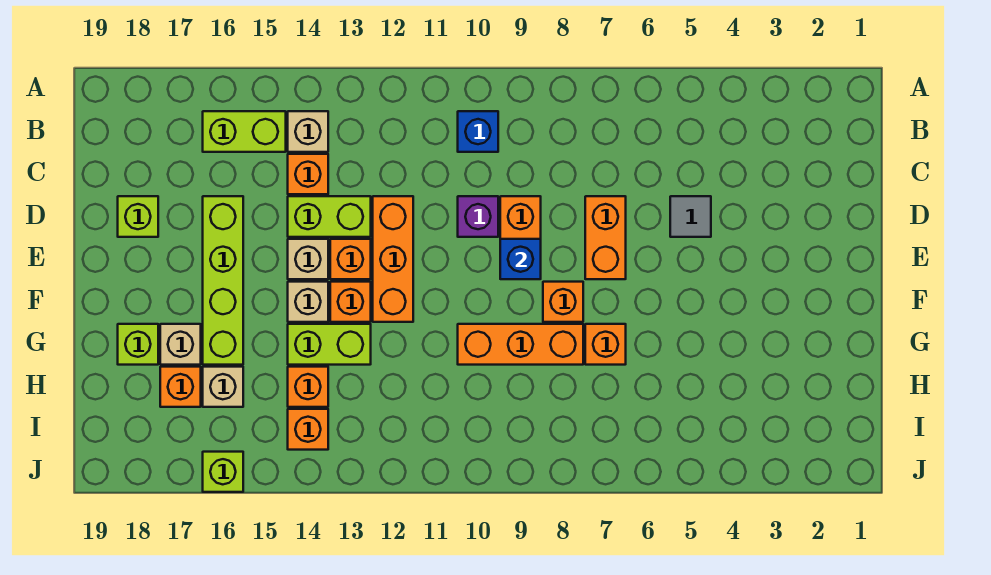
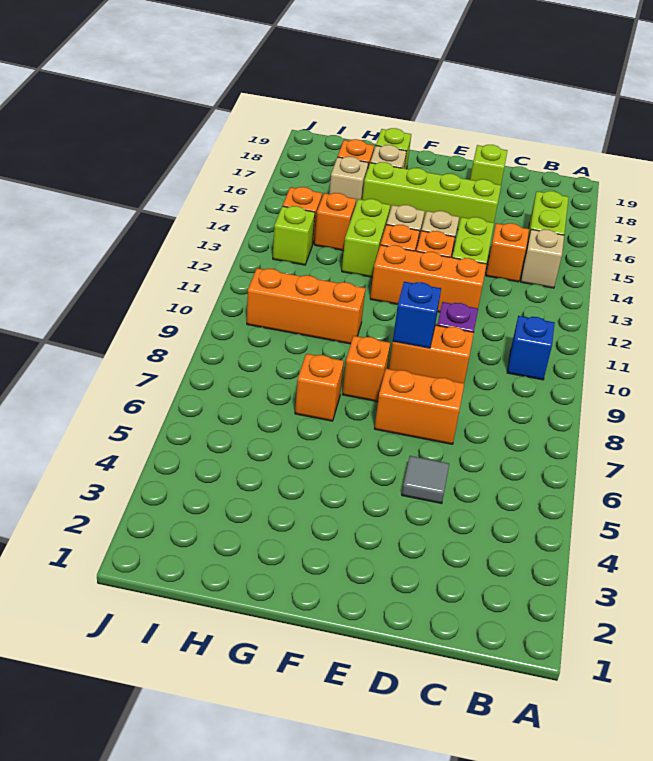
orange brick G8:G10 level 1 -> orange brick G10:I10 level 1
lime brick J16 level 1 -> lime brick I13 level 1

